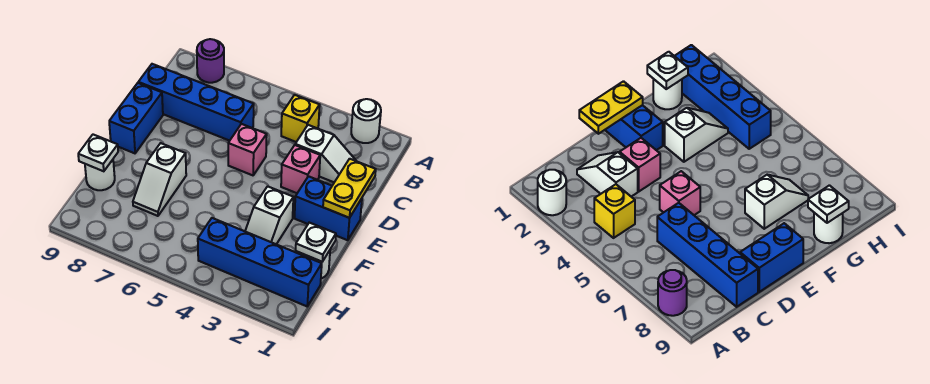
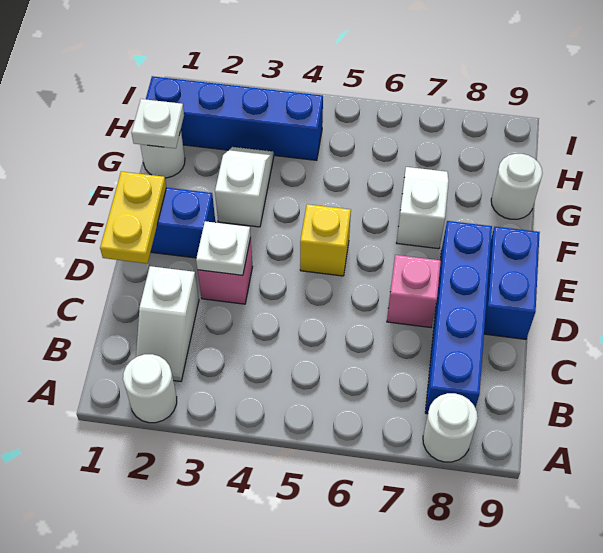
purple round brick A8 level 1 -> white round brick A8 level 1
yellow brick B4 level 1 -> yellow brick E5 level 1
white slope C2:C3 level 1 top 3 -> white slope B2:C2 level 1 top C
blue brick C6:C9 level 1 -> blue brick B8:E8 level 1
pink brick D5 level 1 -> pink brick D7 level 1
white plate G9 level 2 -> white plate D3 level 2

